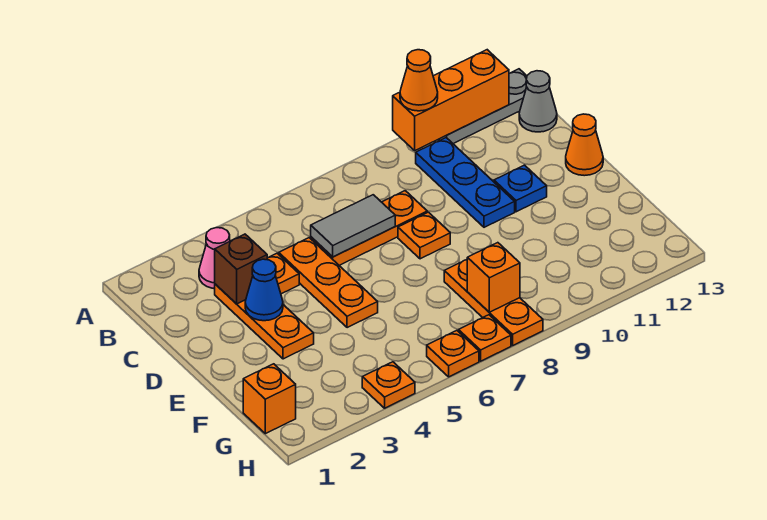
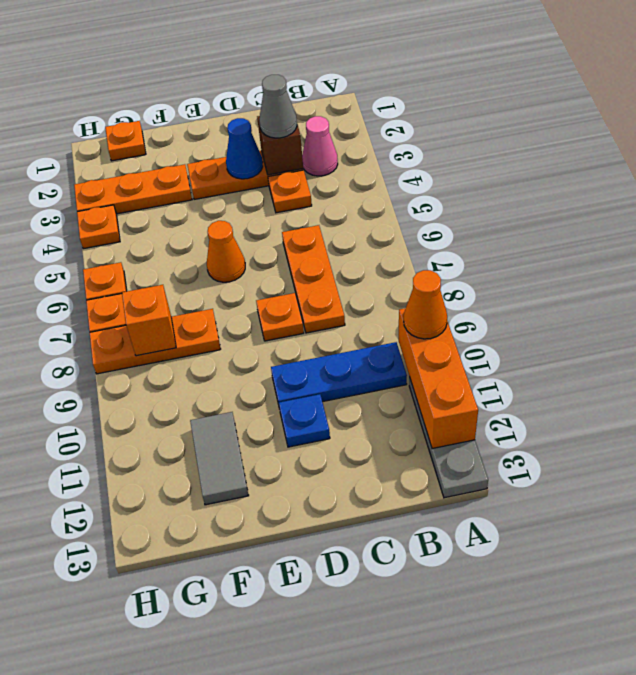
grey cone B13 level 1 -> grey cone C3 level 3
orange plate C5:E5 level 1 -> orange plate F3:H3 level 1
grey tile C6:C7 level 2 -> grey tile F11:F12 level 1
orange cone D13 level 1 -> orange cone E6 level 1
orange brick G1 level 1 -> orange plate G1 level 1

